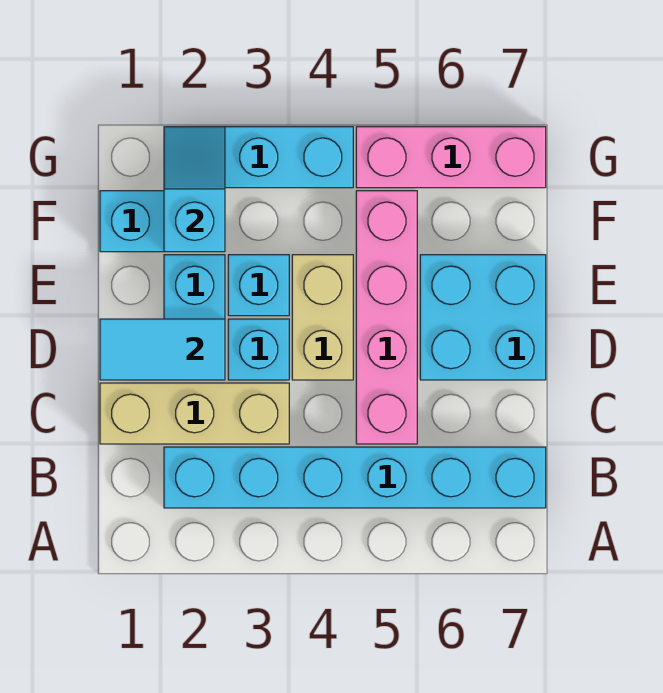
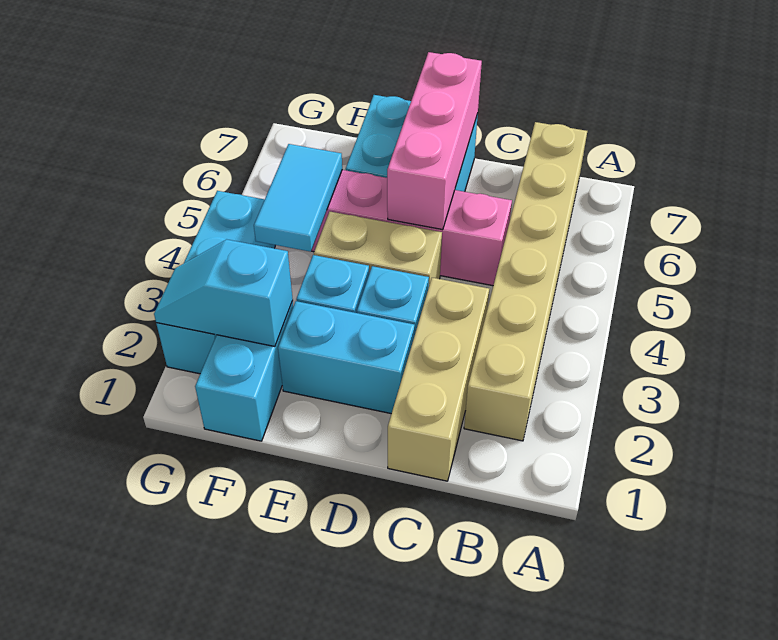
cyan brick B2:B7 level 1 -> tan brick B2:B7 level 1
cyan tile D1:D2 level 2 -> cyan tile F4:F5 level 2
pink brick G5:G7 level 1 -> pink brick D5:D7 level 2

